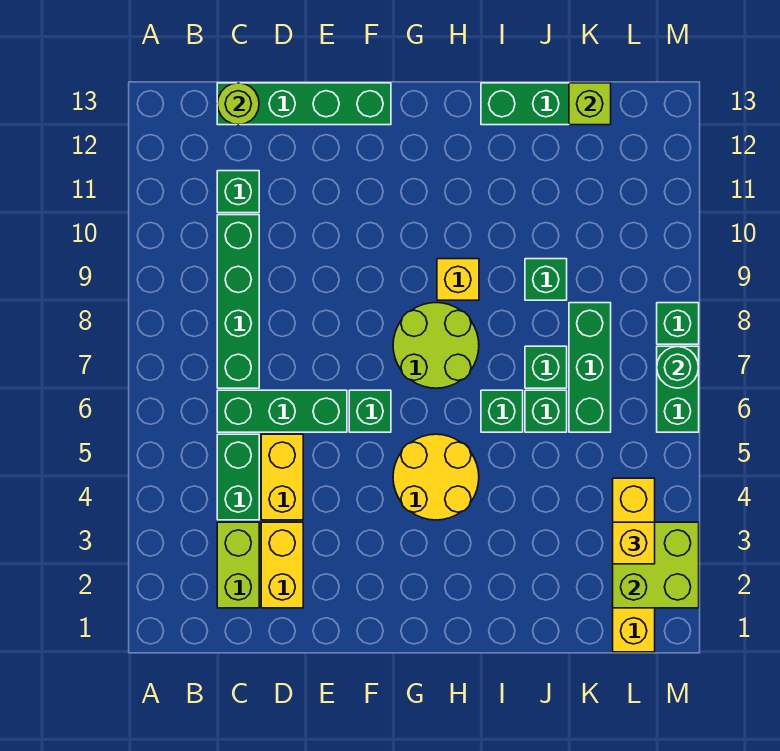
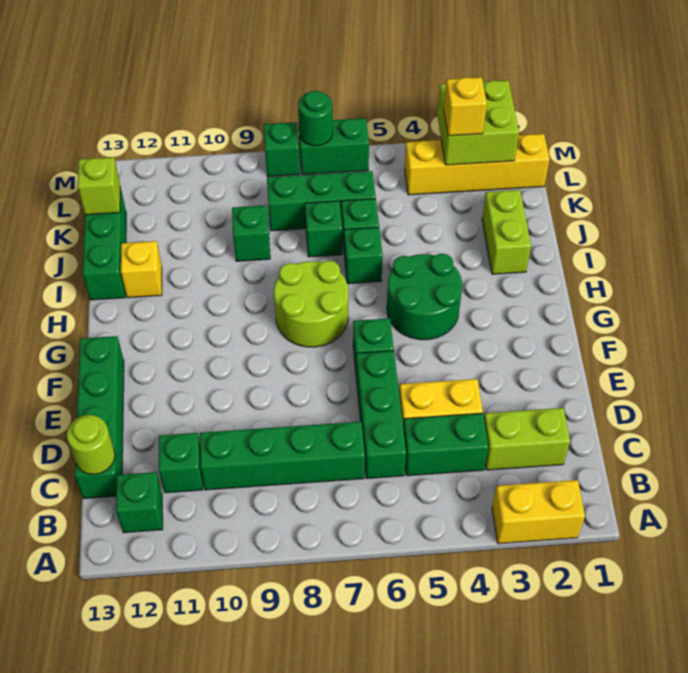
none -> green brick B12 level 1
yellow brick D2:D3 level 1 -> yellow brick A2:A3 level 1
yellow round brick G4:H5 level 1 -> green round brick G4:H5 level 1
yellow brick H9 level 1 -> yellow brick I12 level 1
none -> lime brick I2:J2 level 1

